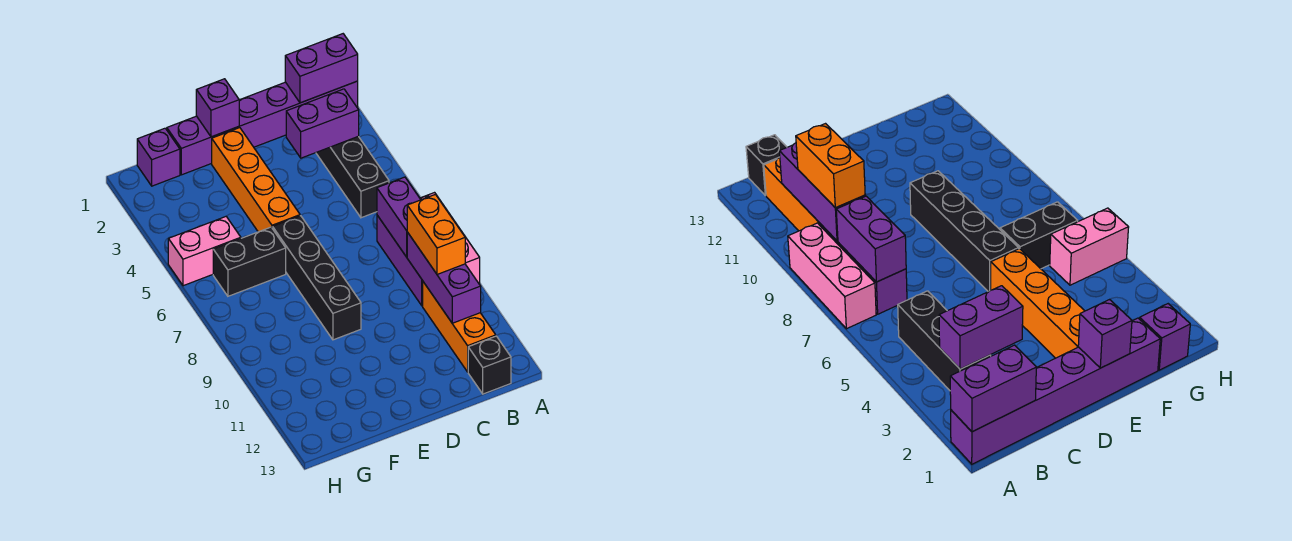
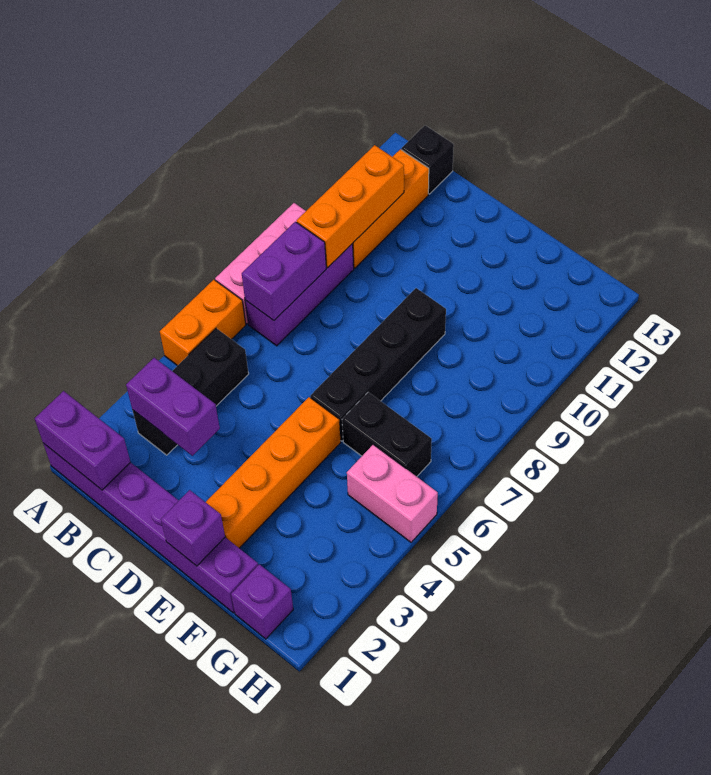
purple brick B9:B11 level 2 -> orange brick B9:B11 level 2
orange brick B9:B10 level 3 -> orange brick A5:A6 level 1

